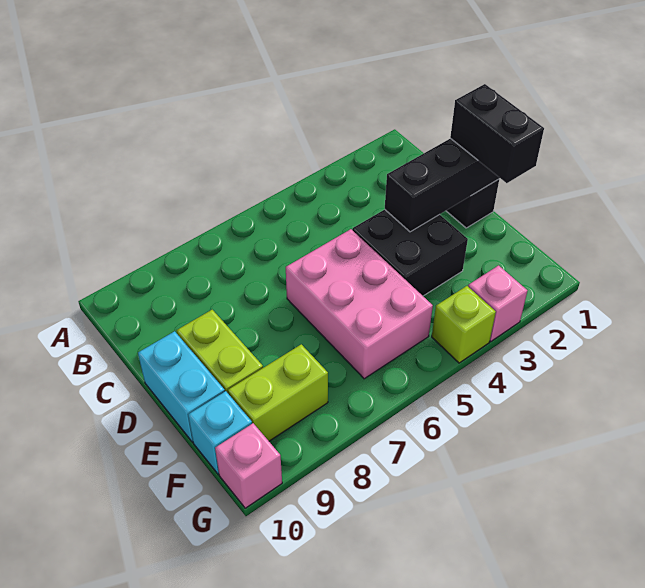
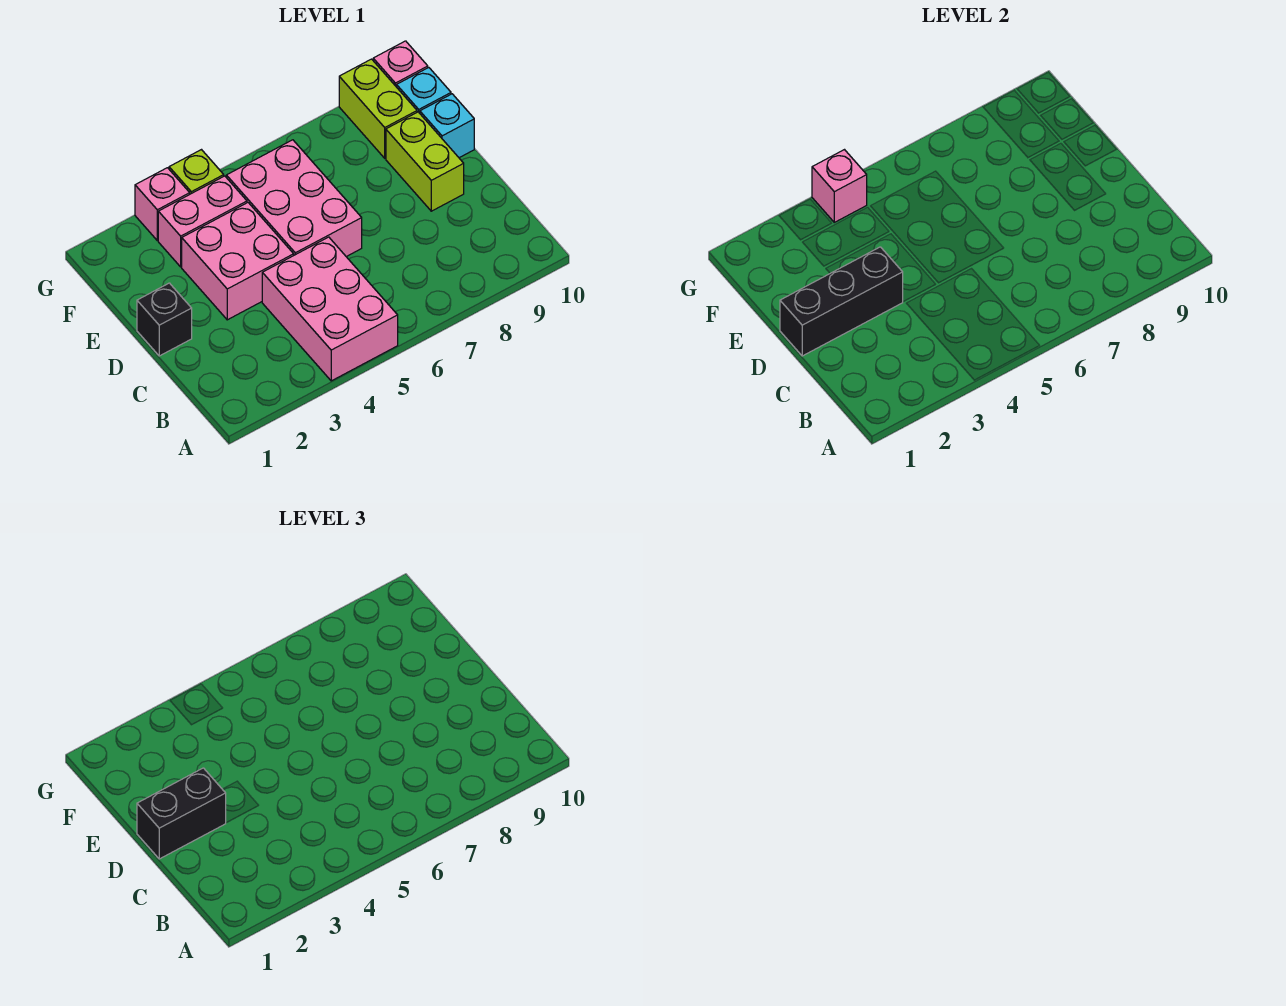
none -> pink brick A4:C5 level 1
black brick D1:E1 level 3 -> black brick D1:D2 level 3
black brick D3:E4 level 1 -> pink brick D3:E4 level 1
cyan brick D10:E10 level 1 -> cyan brick E10 level 1
none -> pink brick F3:F4 level 1
lime brick F8:F9 level 1 -> lime brick F9:G9 level 1
none -> pink brick G4 level 2

